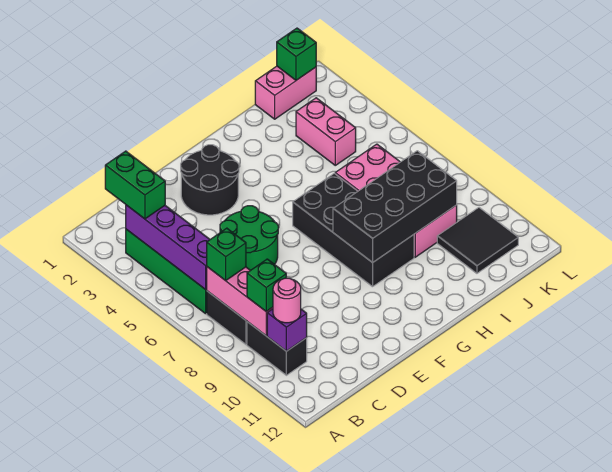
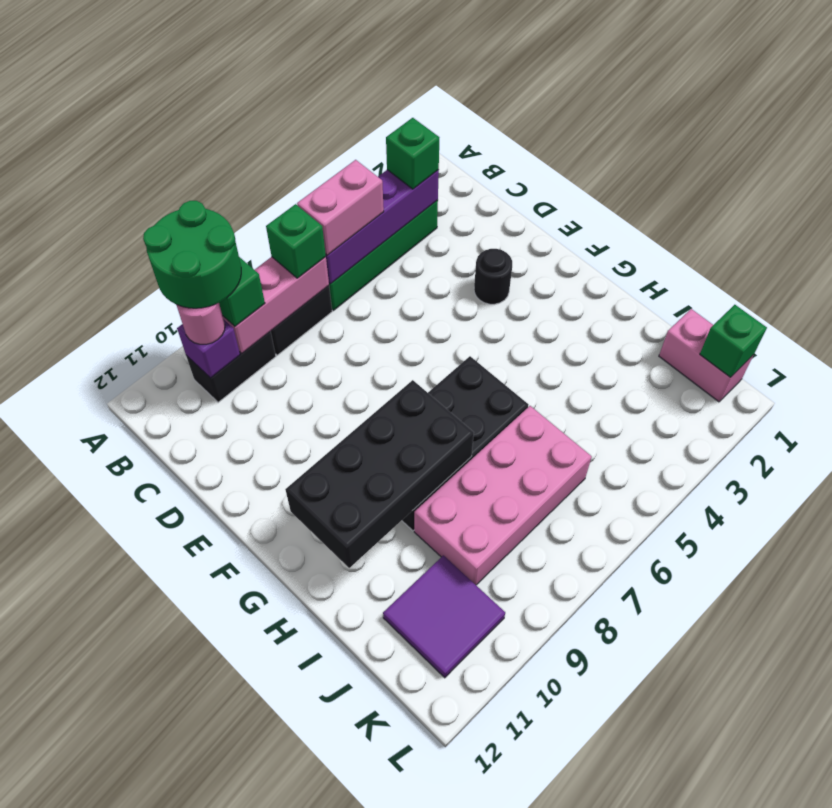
green brick B2:B3 level 3 -> green brick B3 level 3
green round brick D5:E6 level 1 -> green round brick A9:B10 level 4
black round brick E2:F3 level 1 -> black round brick E3 level 1
black brick G8:J9 level 2 -> black brick G8:H11 level 2
pink brick J3:J4 level 1 -> pink brick B5:B6 level 3
black tile J10:K11 level 1 -> purple tile J10:K11 level 1

